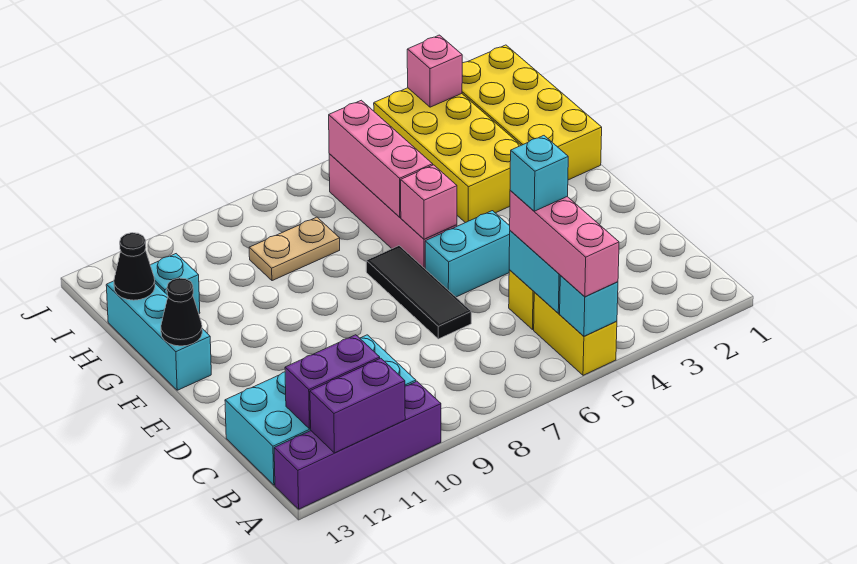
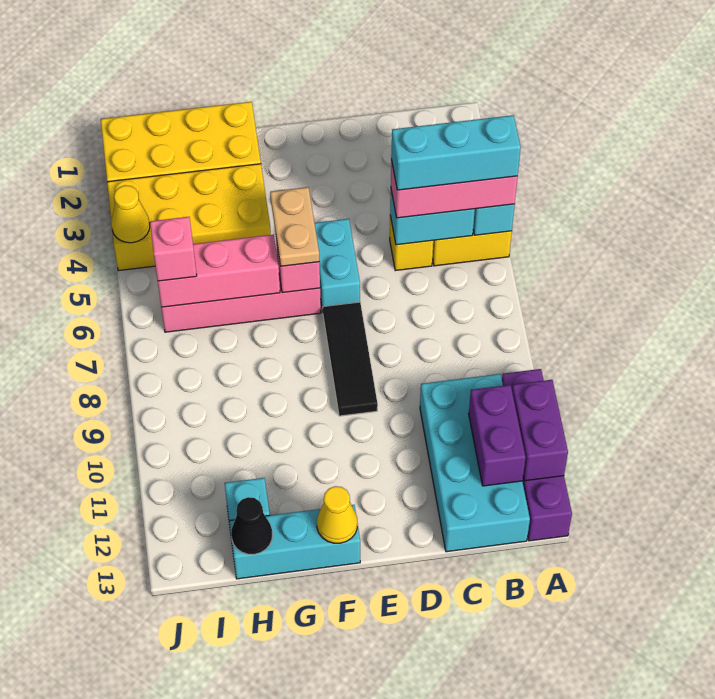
cyan brick C5 level 4 -> cyan brick A5:C5 level 4
black tile D7:F7 level 1 -> black tile E7:E9 level 1
black cone F13 level 2 -> yellow cone F13 level 2
tan plate H8:H9 level 1 -> tan plate F5:F6 level 3
pink brick J3 level 2 -> pink brick I6 level 3
none -> yellow cone J4 level 2

